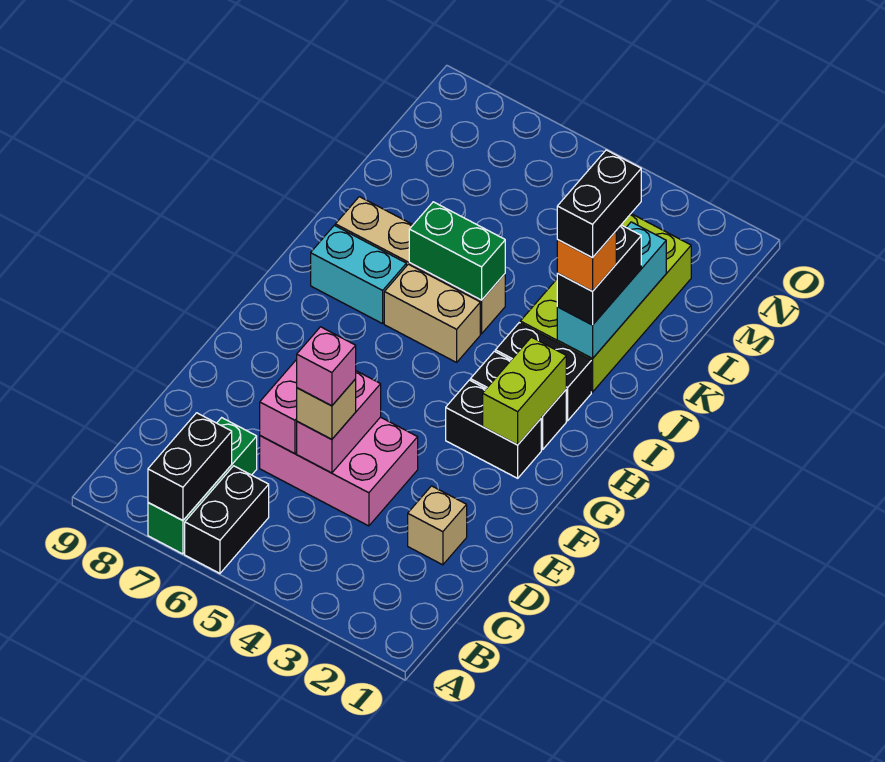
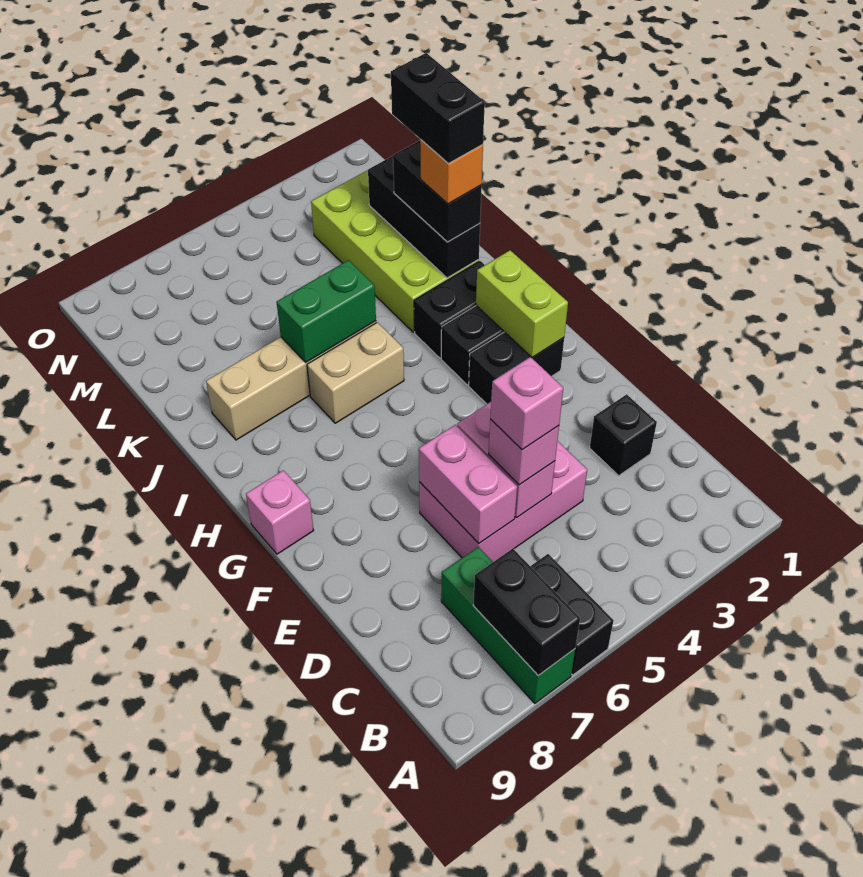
tan brick D2 level 1 -> black brick D2 level 1
tan brick D5 level 3 -> pink brick D5 level 3
none -> pink brick G9 level 1
cyan brick I7:I8 level 1 -> none
cyan brick J2:L2 level 2 -> black brick J2:L2 level 2

